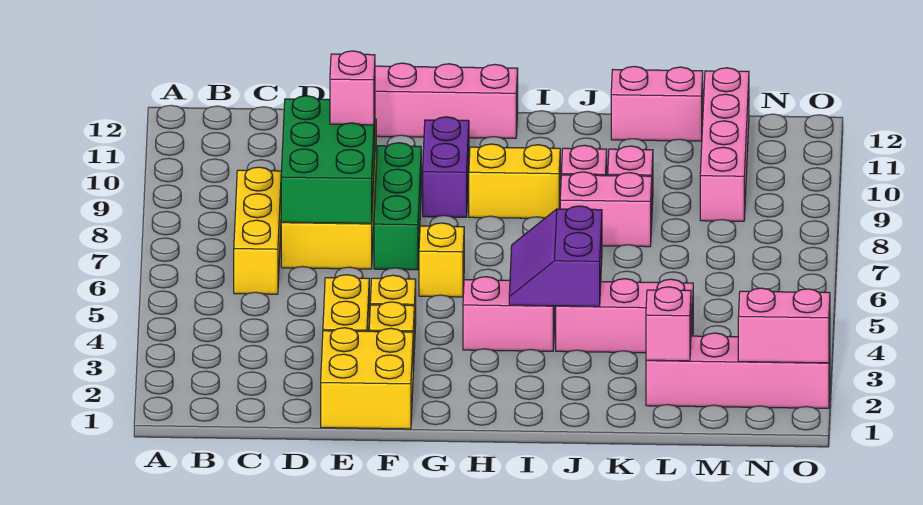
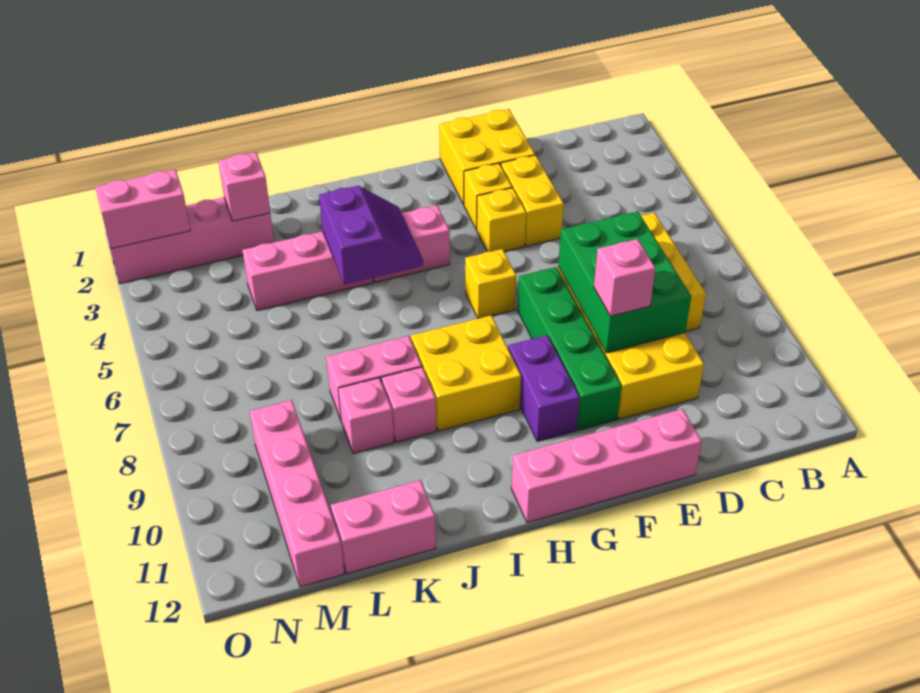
green brick F7:F9 level 1 -> green brick F7:F10 level 1
yellow brick H9:I9 level 1 -> yellow brick H8:I9 level 1

